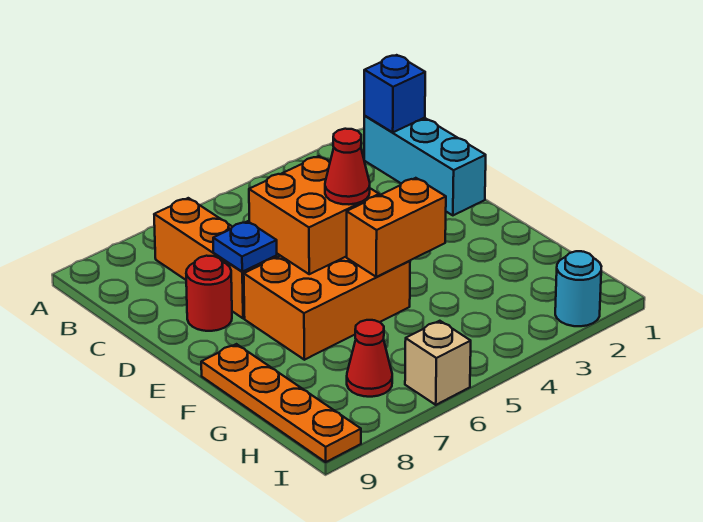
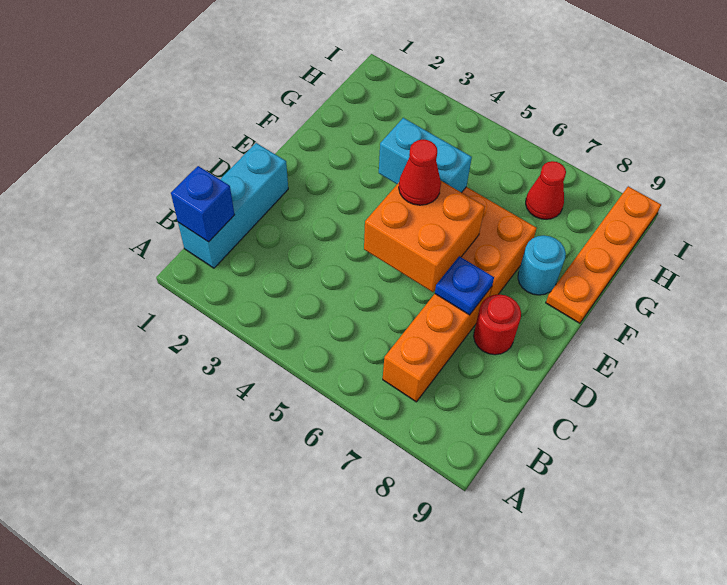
orange brick F4:F5 level 2 -> cyan brick F4:F5 level 2
cyan round brick I2 level 1 -> cyan round brick F8 level 1
tan brick I6 level 1 -> none

